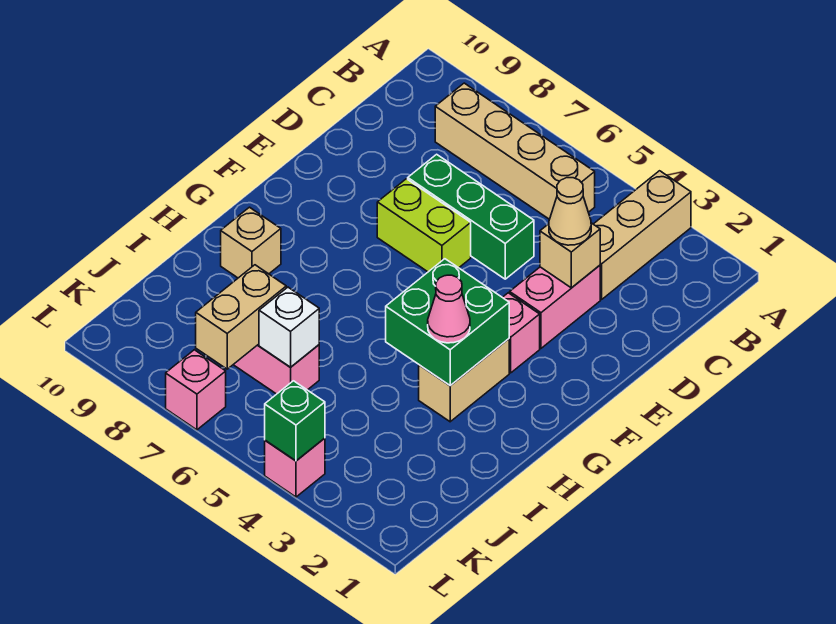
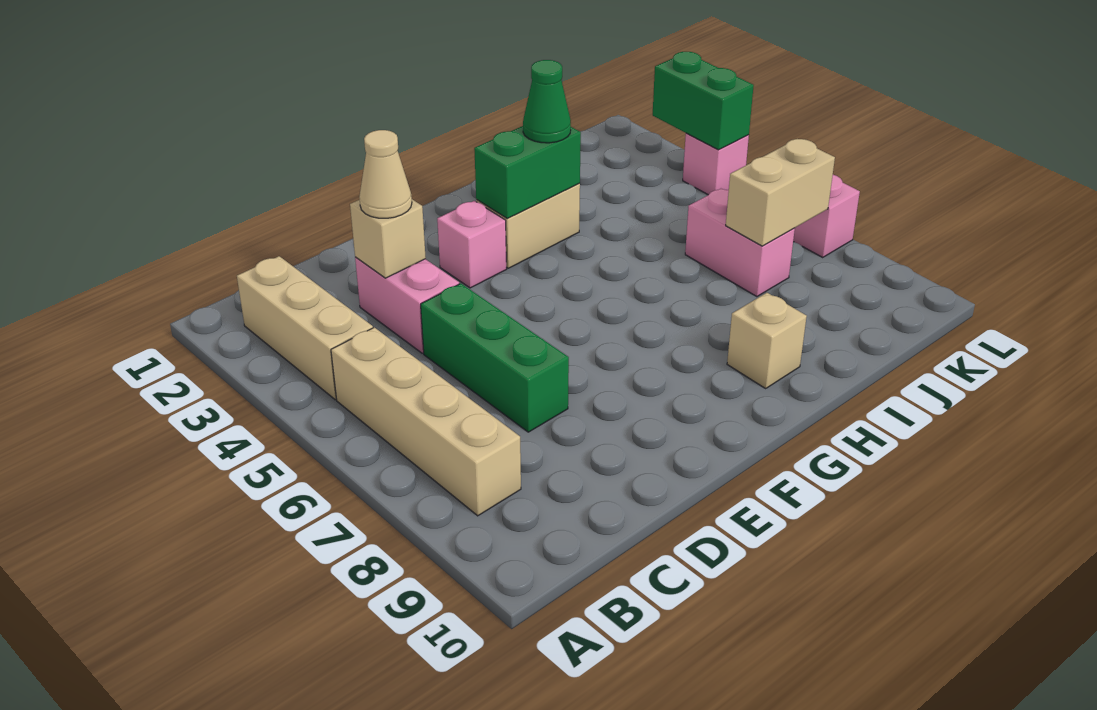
tan brick A3:C3 level 1 -> tan brick B2:B4 level 1
pink brick D3:E3 level 1 -> pink brick D3:D4 level 1
lime brick E6:E7 level 1 -> none
green brick G3:H4 level 2 -> green brick G3:H3 level 2
pink cone H3 level 3 -> green cone H3 level 3
white brick J6 level 2 -> none
green brick L4 level 2 -> green brick L3:L4 level 2

